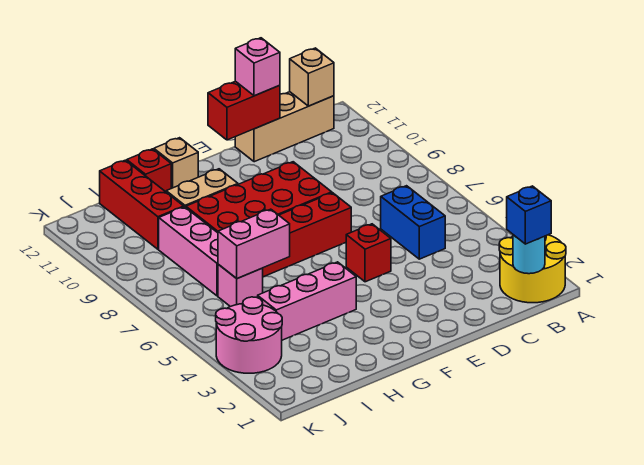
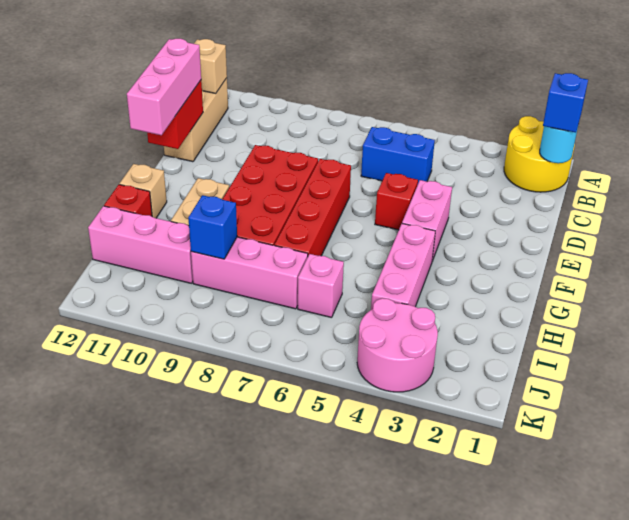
pink brick D12 level 3 -> pink brick D12:F12 level 3
pink brick H6:I6 level 2 -> pink brick E4:F4 level 1
none -> blue brick I9 level 2
red brick I10:I12 level 1 -> pink brick I10:I12 level 1

